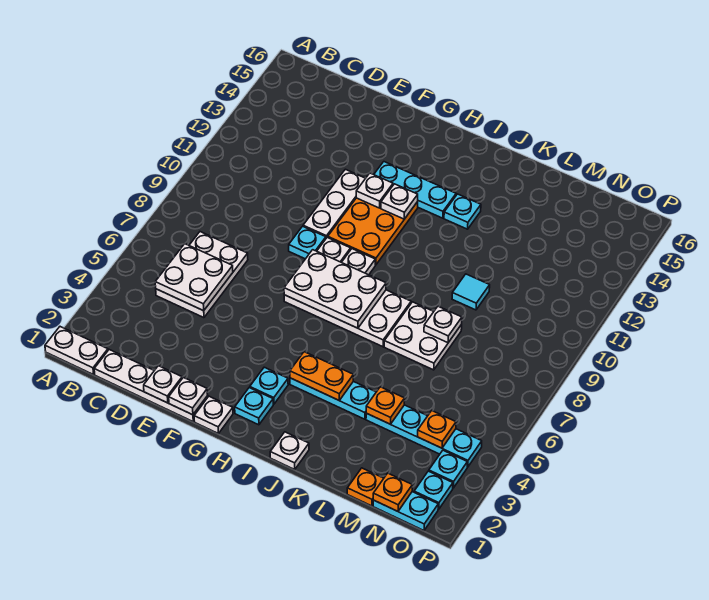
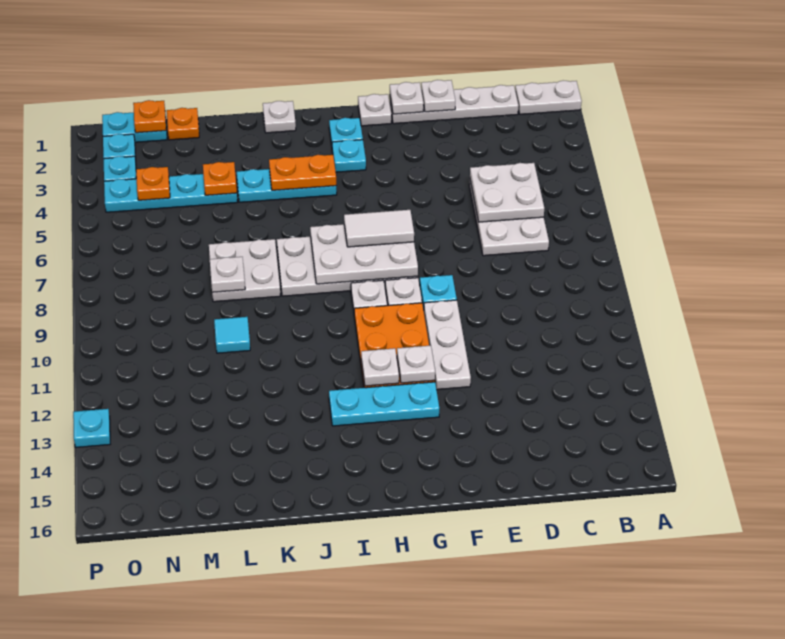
none -> white tile G7:H7 level 3
cyan plate J13 level 1 -> cyan plate P13 level 1

